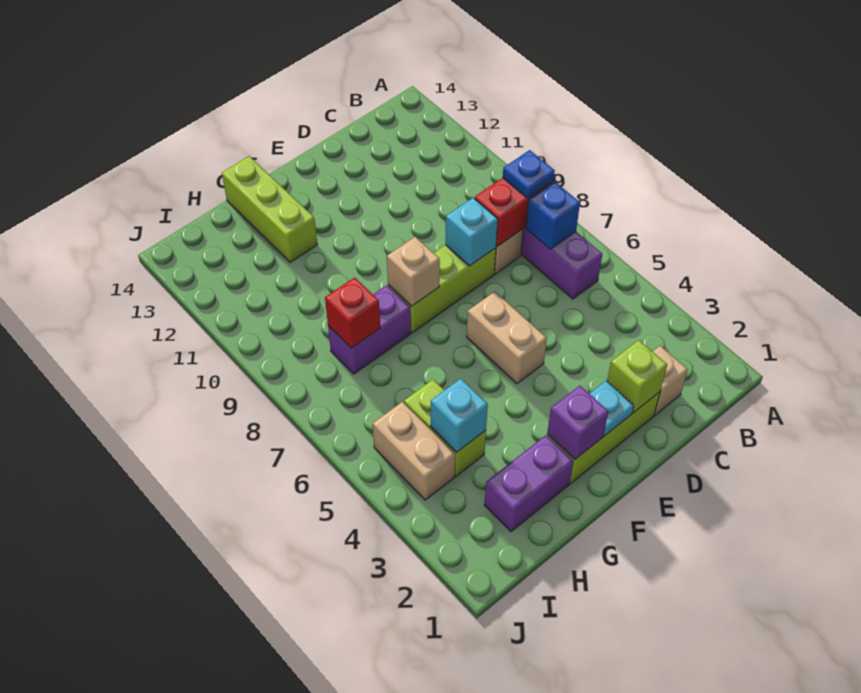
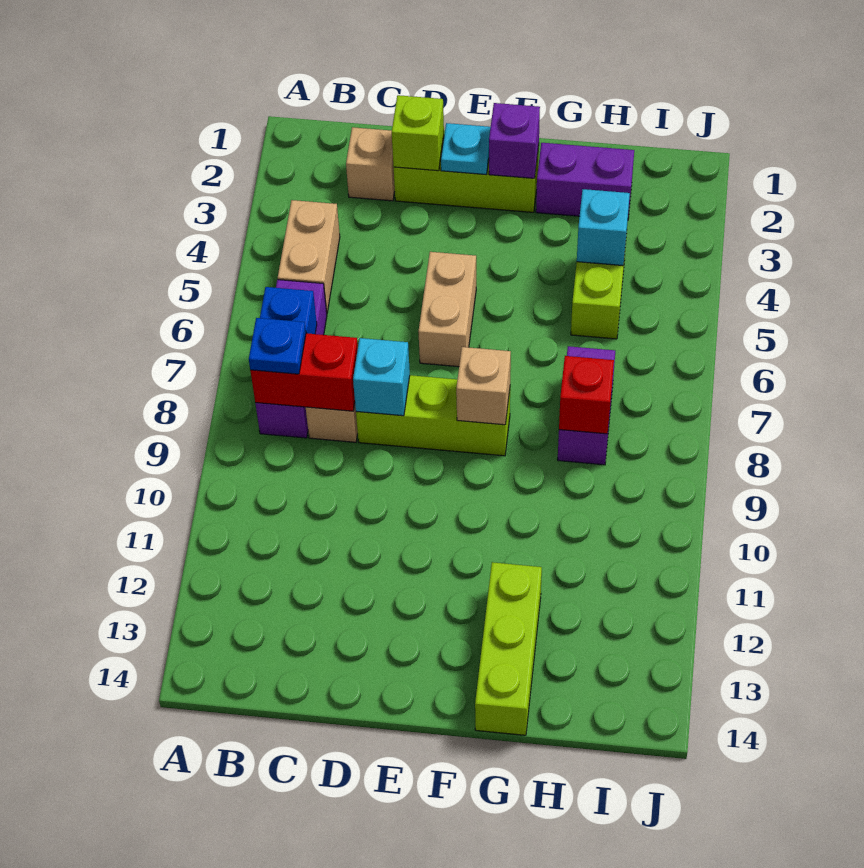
purple brick G8:H8 level 1 -> purple brick H7:H8 level 1
tan brick I4:I5 level 1 -> tan brick B4:B5 level 1

